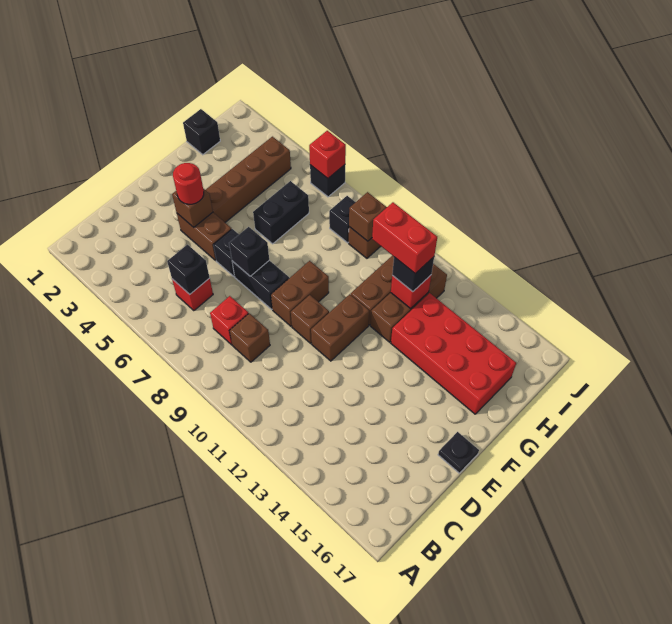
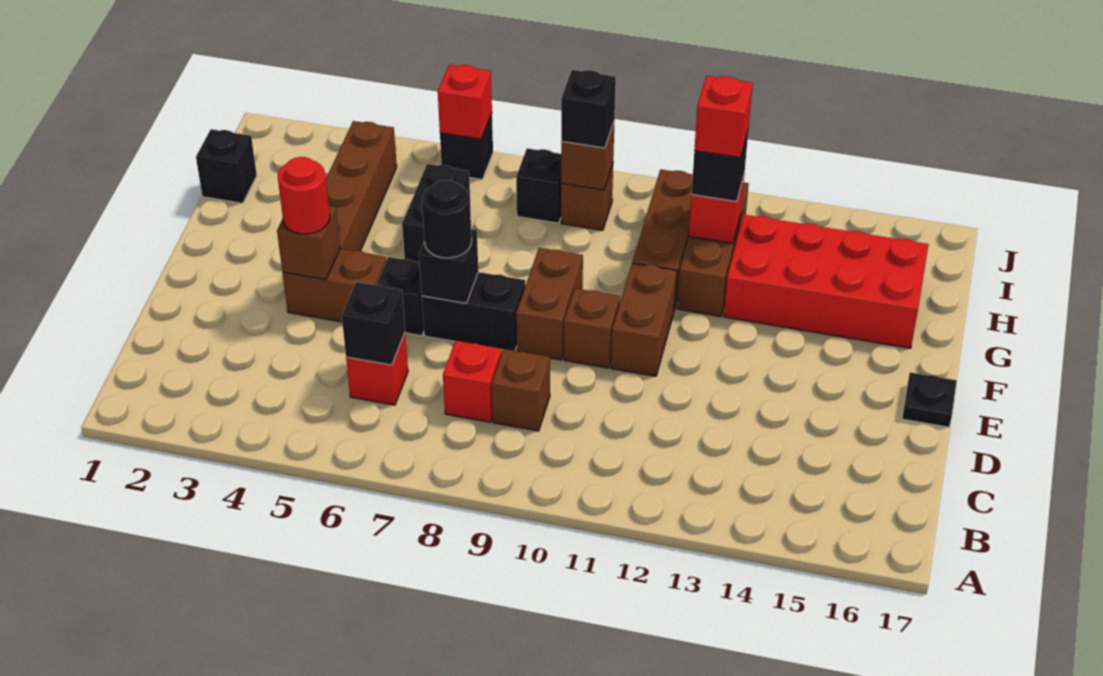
none -> black round brick E7 level 3
red brick H11:H12 level 4 -> red brick H12 level 4
none -> black brick I9 level 3

